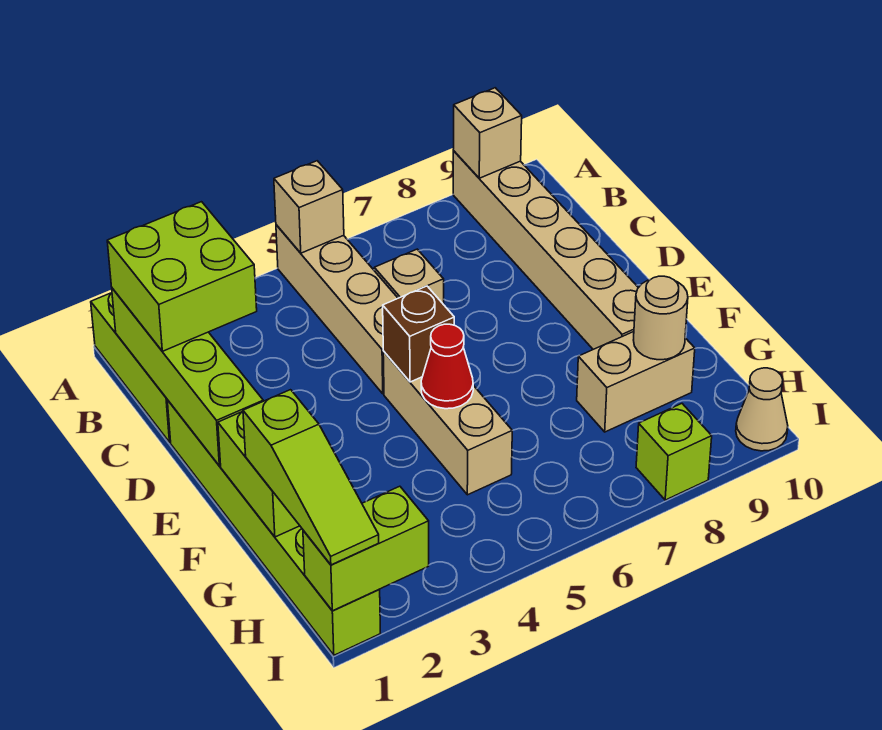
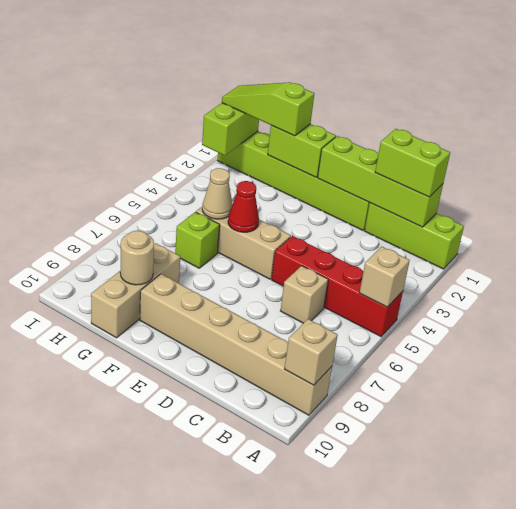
tan brick A5:D5 level 1 -> red brick A5:D5 level 1
lime brick B1:C2 level 3 -> lime brick B1:C1 level 3
brown brick E5 level 2 -> none
tan brick G8:G9 level 1 -> tan brick G8:G10 level 1
lime brick I8 level 1 -> lime brick G6 level 1
tan cone I10 level 1 -> tan cone G5 level 2

